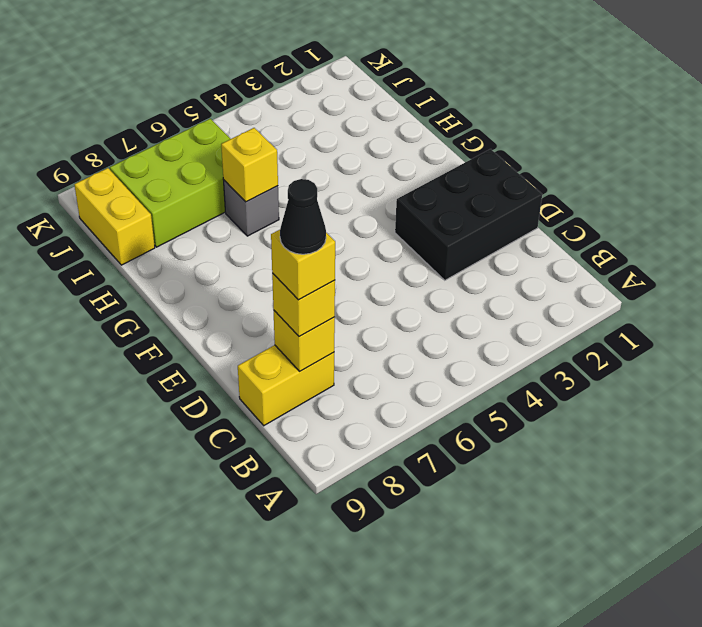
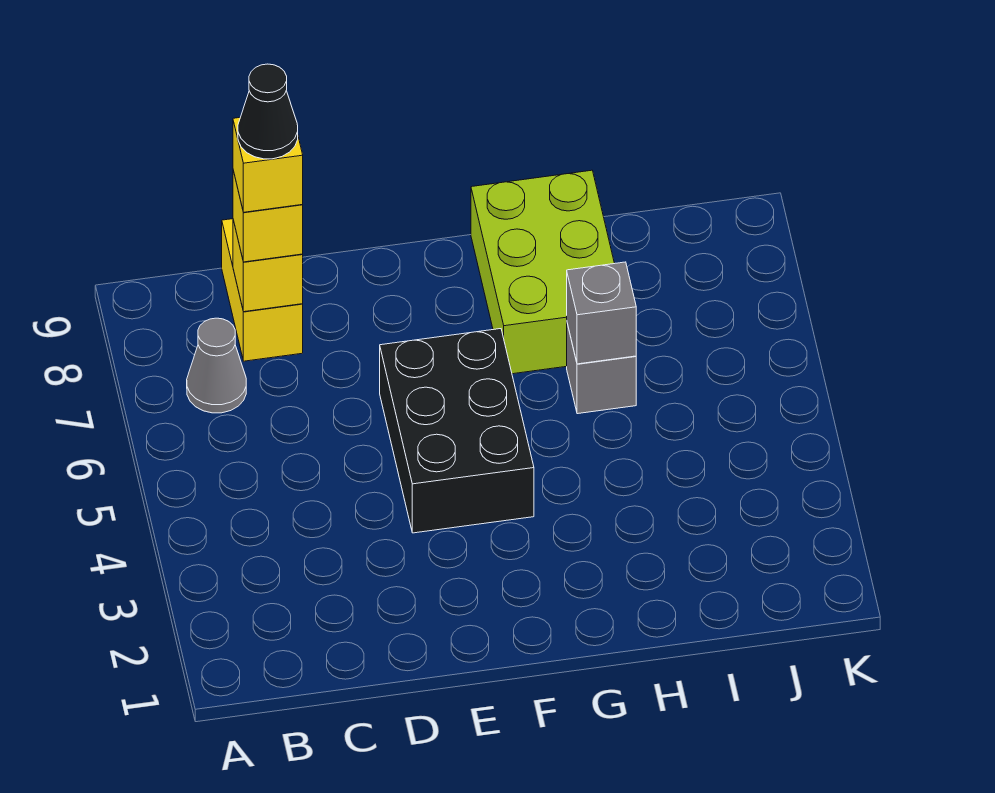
none -> grey cone B7 level 1
black brick D1:E3 level 1 -> black brick E4:F6 level 1
yellow brick H6 level 2 -> grey brick H6 level 2
lime brick I6:J8 level 1 -> lime brick G7:H9 level 1
yellow brick I9:J9 level 1 -> none

